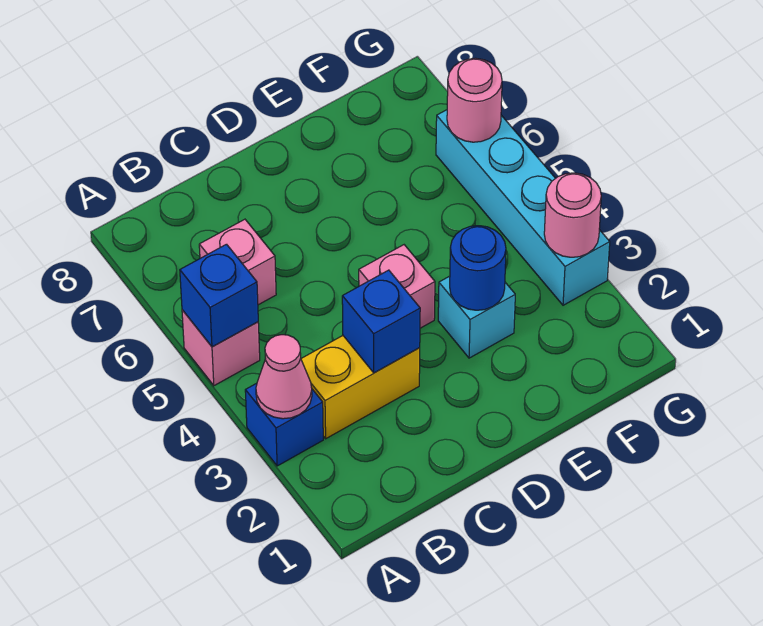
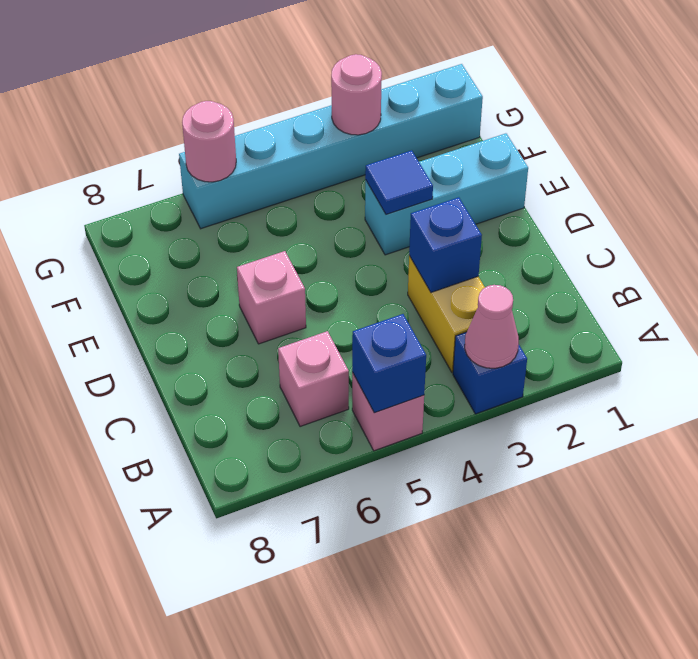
pink brick D4 level 1 -> pink brick D6 level 1
cyan brick E3 level 1 -> cyan brick E1:E3 level 1
blue round brick E3 level 2 -> blue tile E3 level 2
cyan brick G3:G6 level 1 -> cyan brick G1:G6 level 1

